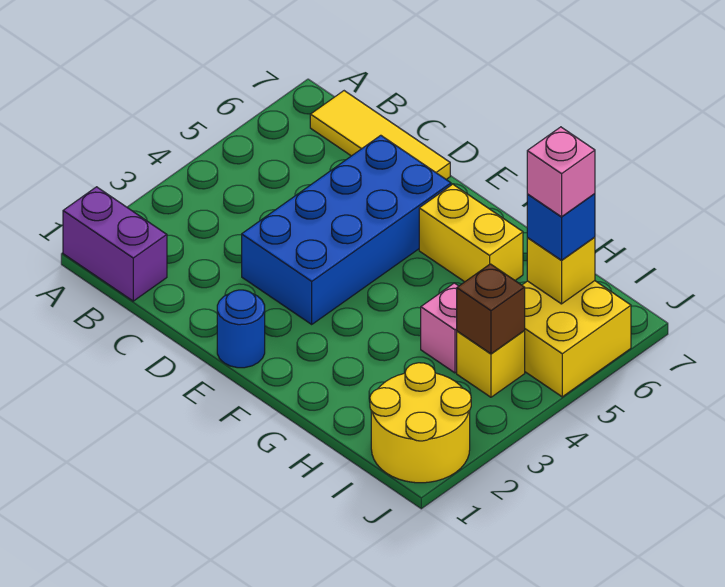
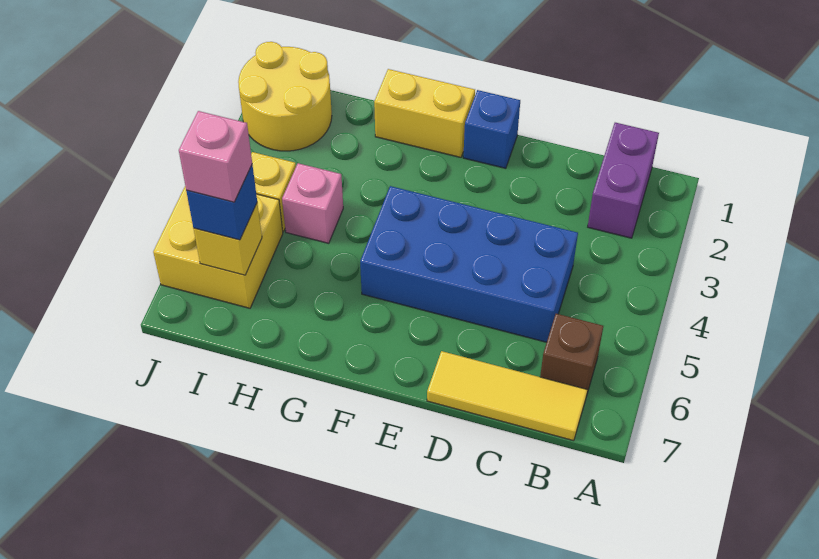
purple brick A1:B1 level 1 -> purple brick B1:B2 level 1
blue brick D3:E6 level 1 -> blue brick C4:F5 level 1
blue round brick E1 level 1 -> blue brick E1 level 1
yellow brick F6:G6 level 1 -> yellow brick F1:G1 level 1
brown brick I4 level 2 -> brown brick B6 level 1

